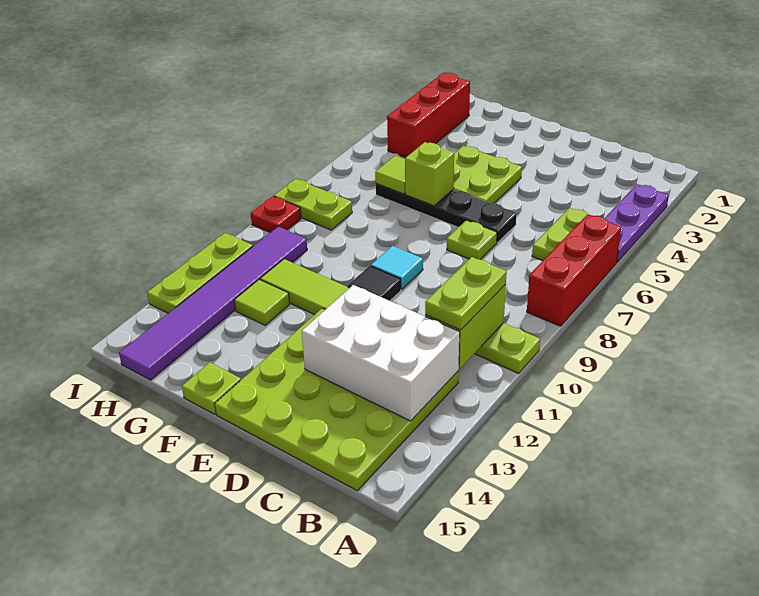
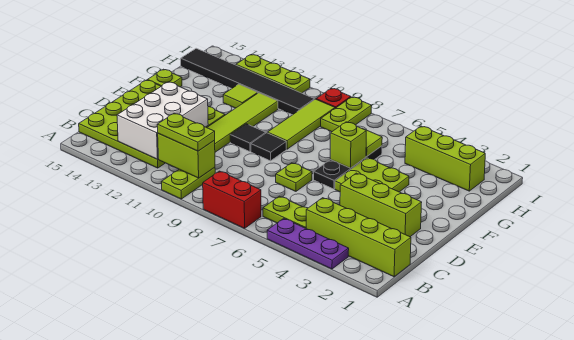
red brick A6:A8 level 1 -> red brick A7:A8 level 1
none -> lime brick B1:B4 level 1
none -> lime brick D2:D4 level 1
black plate D6:G6 level 1 -> black plate E6:G6 level 1
cyan tile E9 level 1 -> black tile E9 level 1
none -> lime tile F9:H9 level 1
red brick H2:H4 level 1 -> lime brick H2:H4 level 1
purple tile H10:H15 level 1 -> black tile H10:H15 level 1

